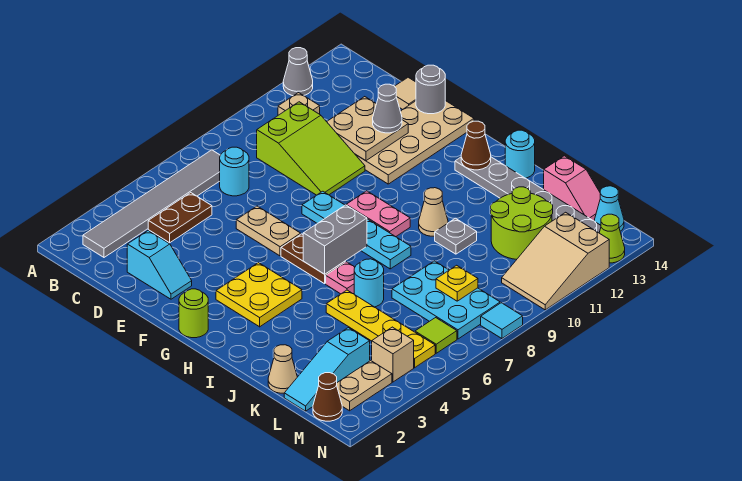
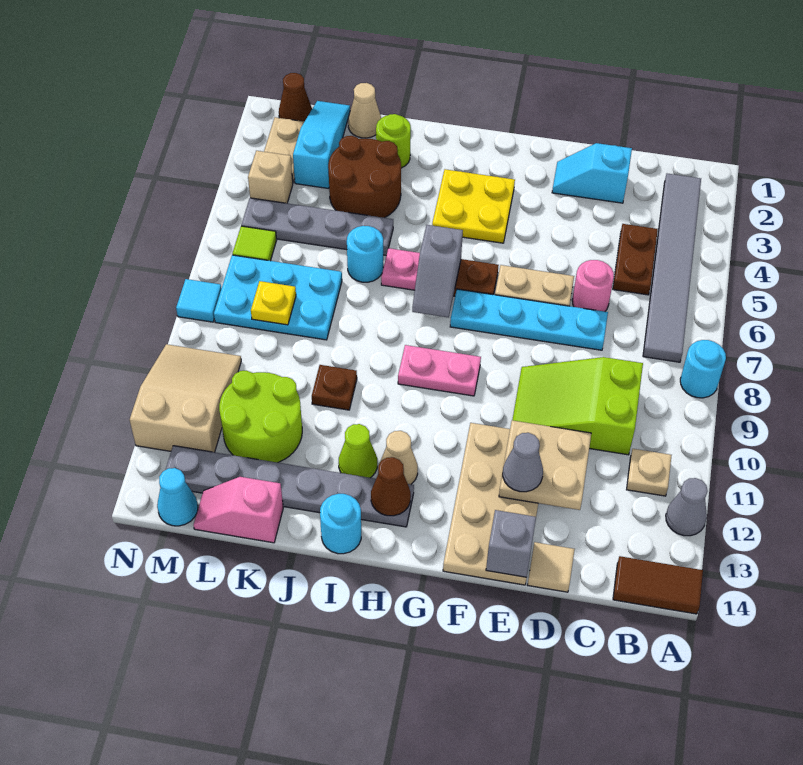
none -> brown tile A14:B14 level 1
cyan round brick C7 level 1 -> cyan round brick A8 level 1
none -> pink round brick D6 level 1
grey round brick E14 level 2 -> grey brick E14 level 2
cyan plate F8:I8 level 1 -> cyan plate D7:G7 level 1
lime round brick G1 level 1 -> lime round brick J2 level 1
grey brick H6:H7 level 2 -> grey slope H6:H7 level 2 top 6
tan cone I10 level 1 -> tan cone H12 level 1
none -> brown round brick J3:K4 level 1
yellow plate J5:M5 level 1 -> grey plate J5:M5 level 1
grey plate J10 level 1 -> brown plate J10 level 1
lime cone N13 level 1 -> lime cone I12 level 1

